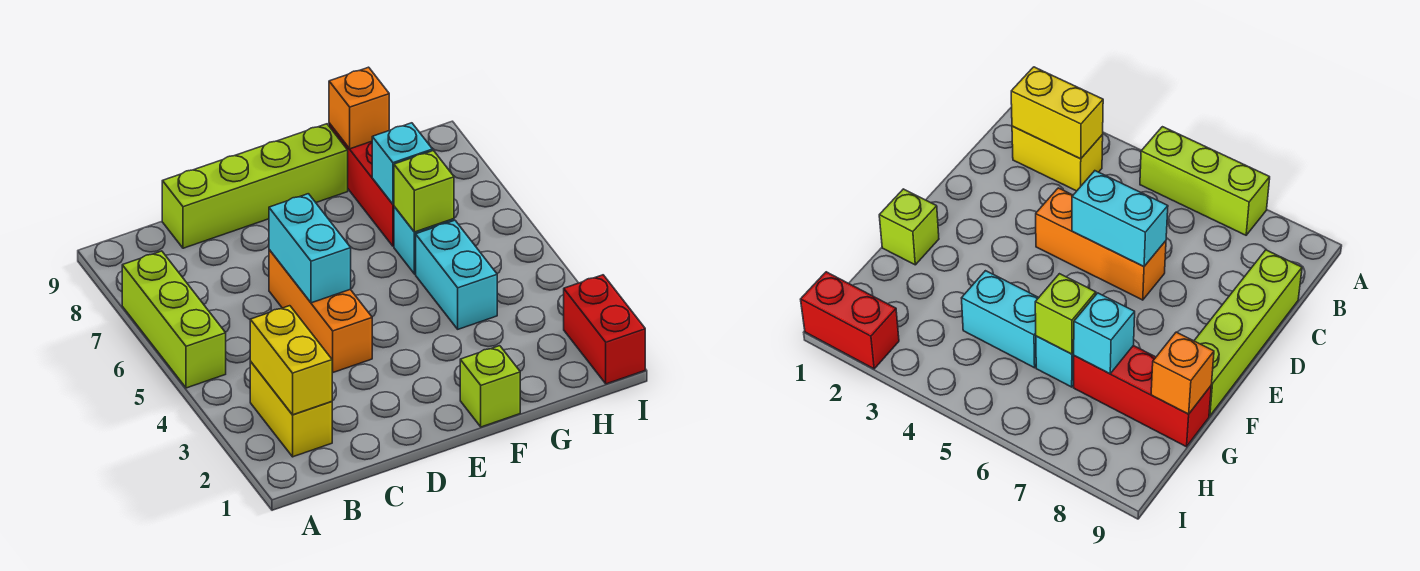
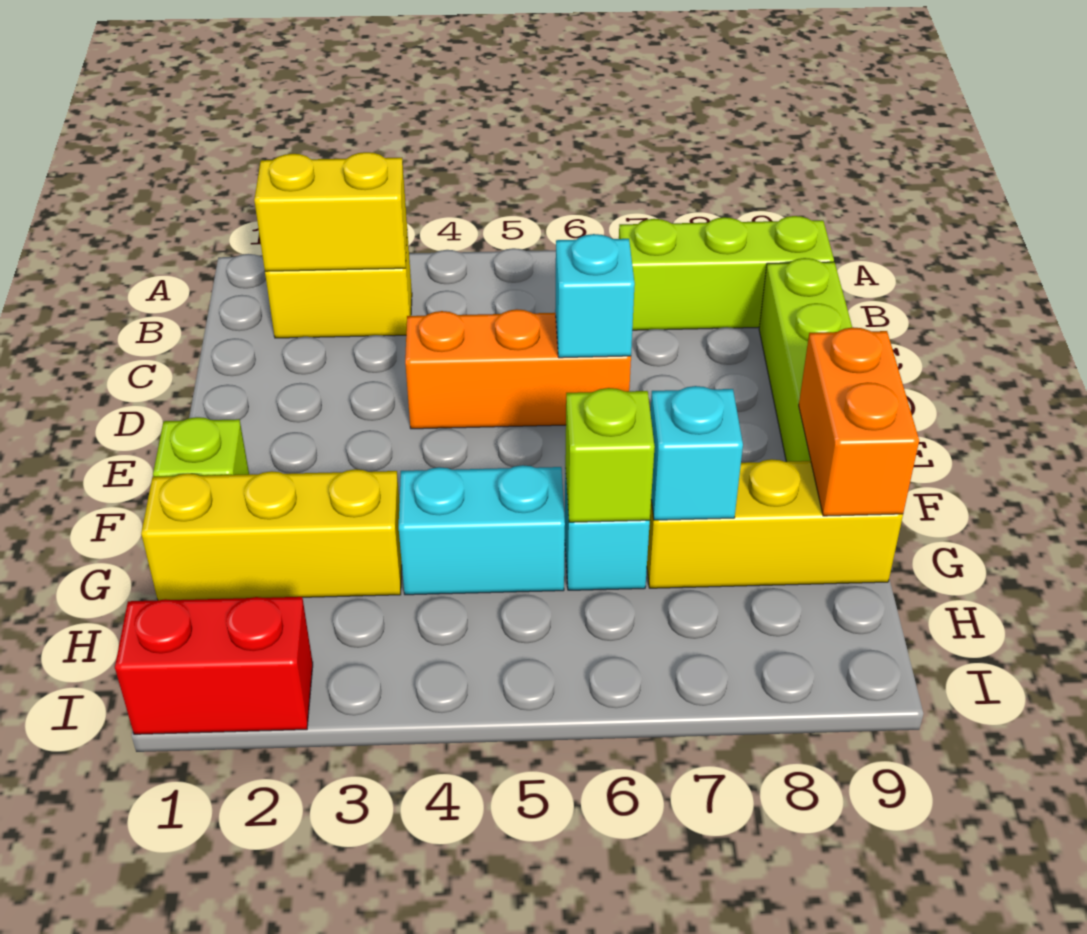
lime brick A5:A7 level 1 -> lime brick B7:B9 level 1
cyan brick D5:D6 level 2 -> cyan brick D6 level 2
none -> yellow brick G1:G3 level 1
red brick G7:G9 level 1 -> yellow brick G7:G9 level 1
orange brick G9 level 2 -> orange brick F9:G9 level 2

